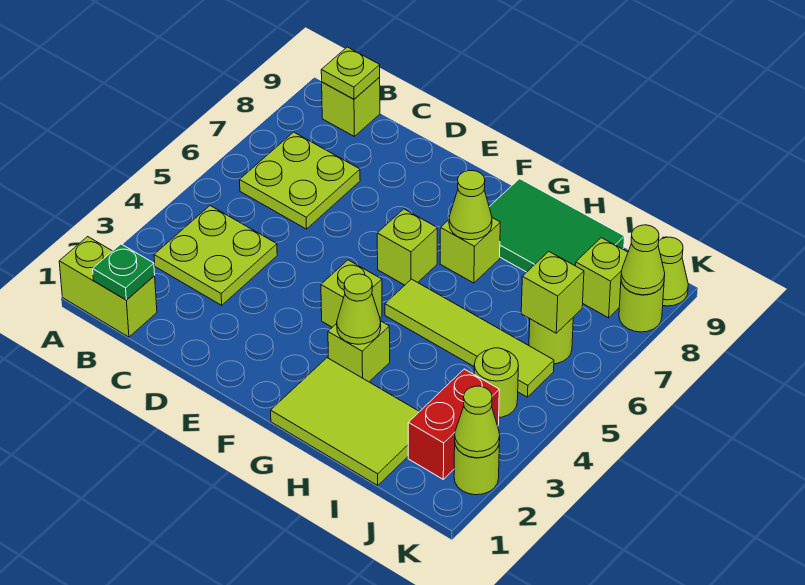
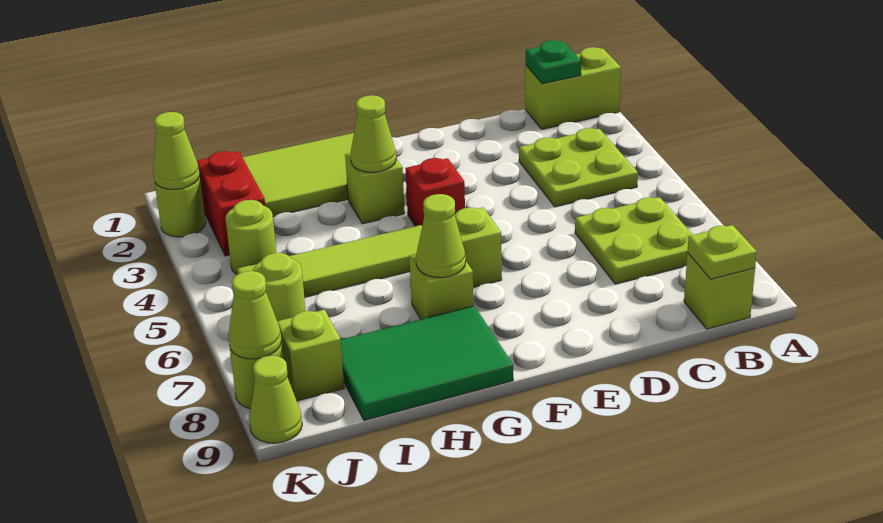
lime brick F4 level 1 -> red brick F4 level 1
lime brick J6 level 2 -> none

